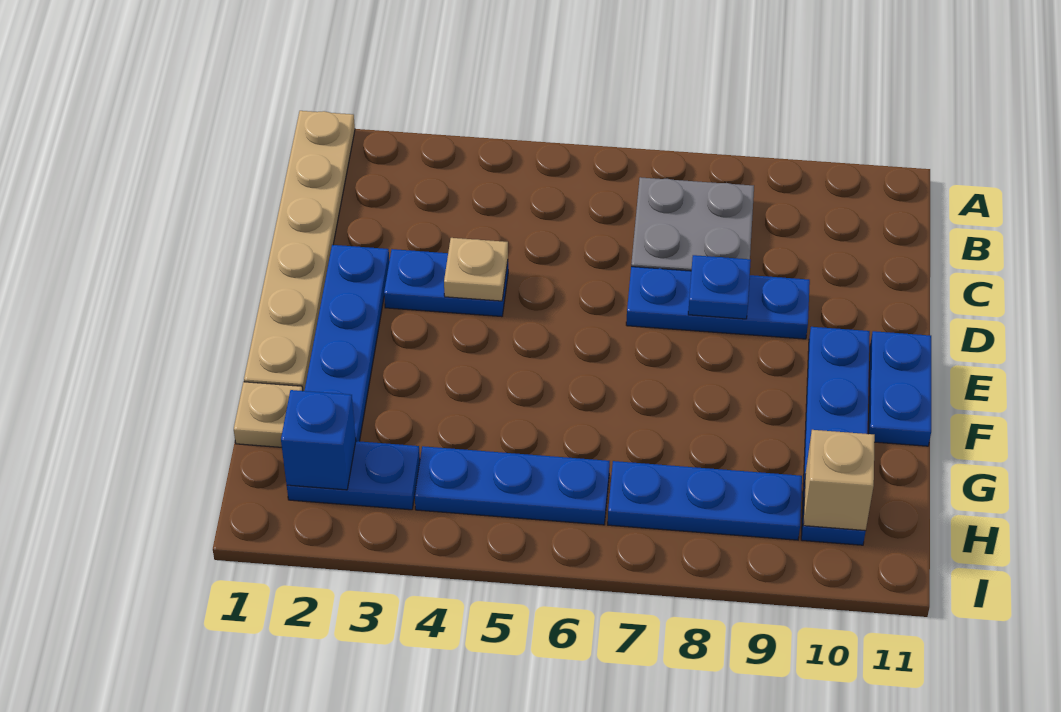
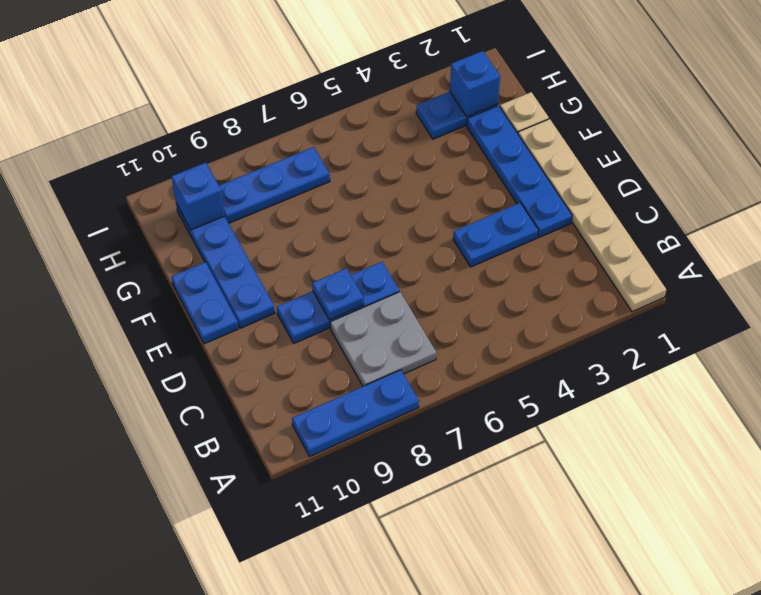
tan plate D4 level 2 -> none
blue plate H4:H6 level 1 -> blue plate A8:A10 level 1
tan brick H10 level 2 -> blue brick H10 level 2

